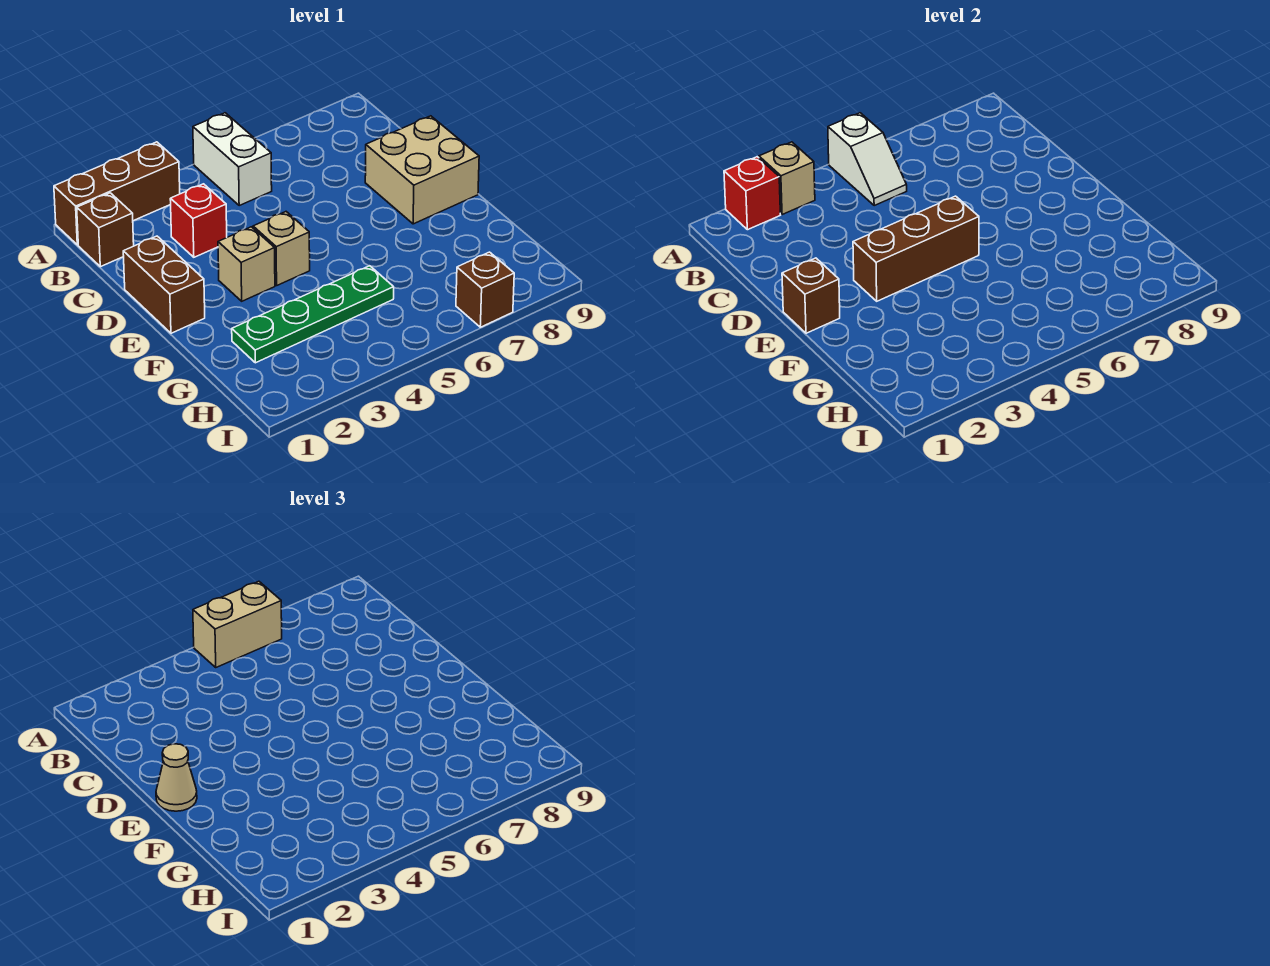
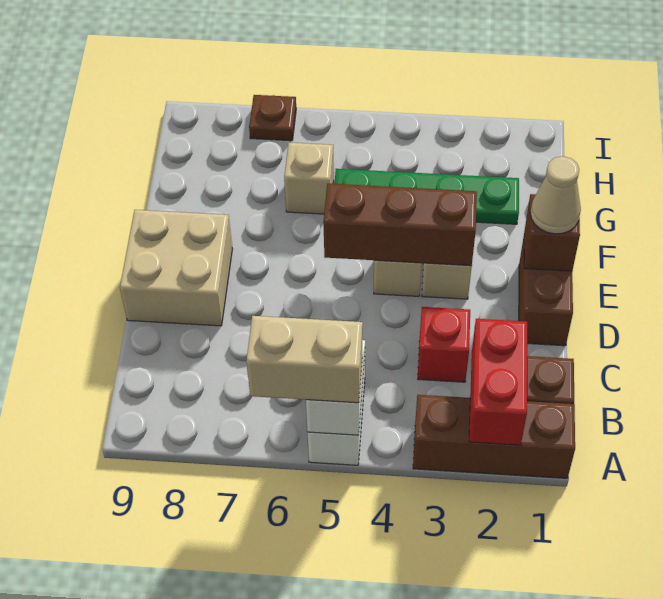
red brick A2 level 2 -> red brick A2:B2 level 2
tan brick A3 level 2 -> tan brick G6 level 1
brown brick I7 level 1 -> brown plate I7 level 1

